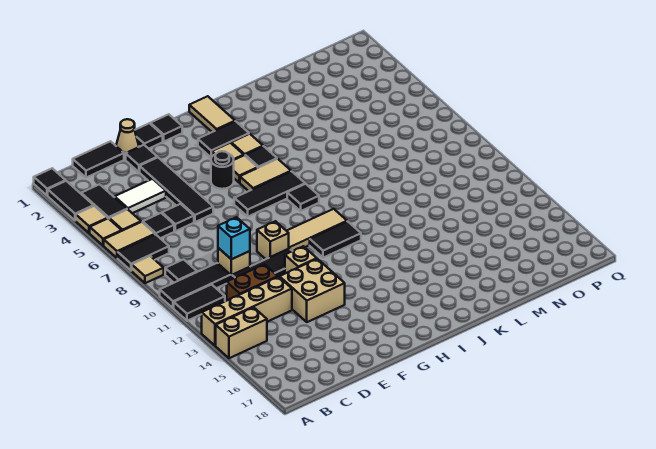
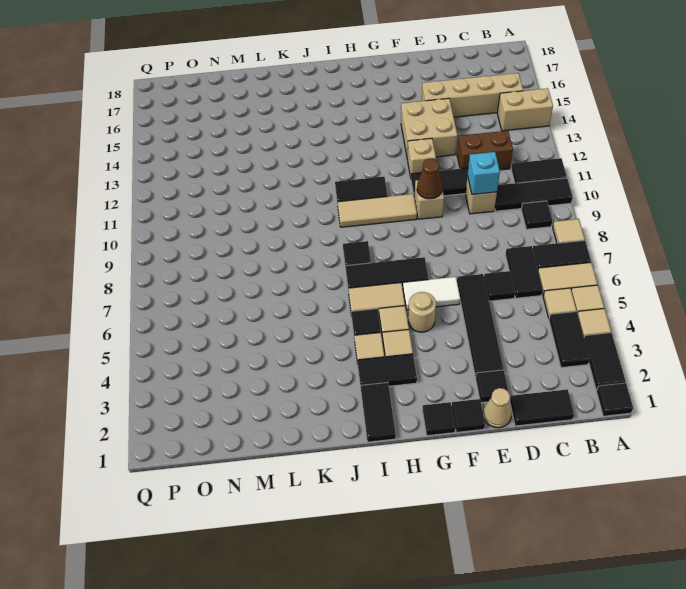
tan brick A13:D13 level 1 -> tan brick B15:E15 level 1
white tile C4:D4 level 1 -> white tile F6:G6 level 1
black tile C6 level 1 -> black tile C6:C7 level 1
none -> brown cone F10 level 2
black round brick G5 level 1 -> tan round brick G5 level 1
tan tile I1:I2 level 1 -> black tile I1:I2 level 1

